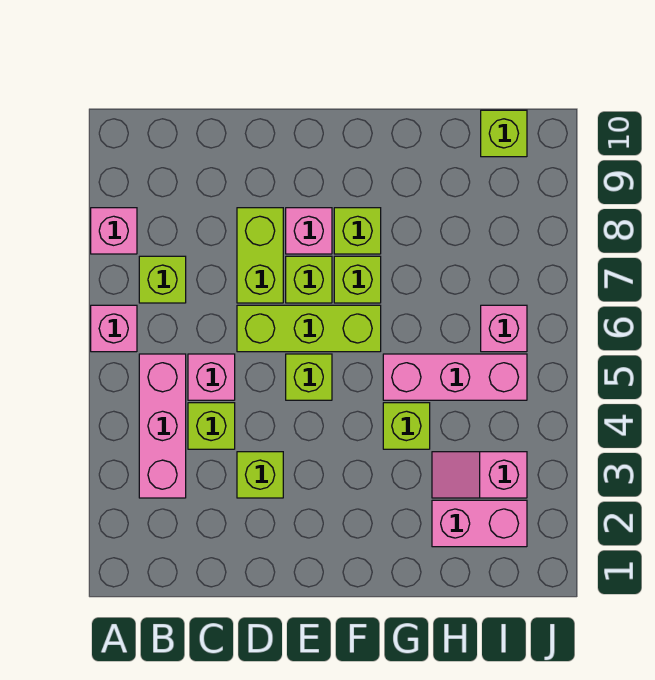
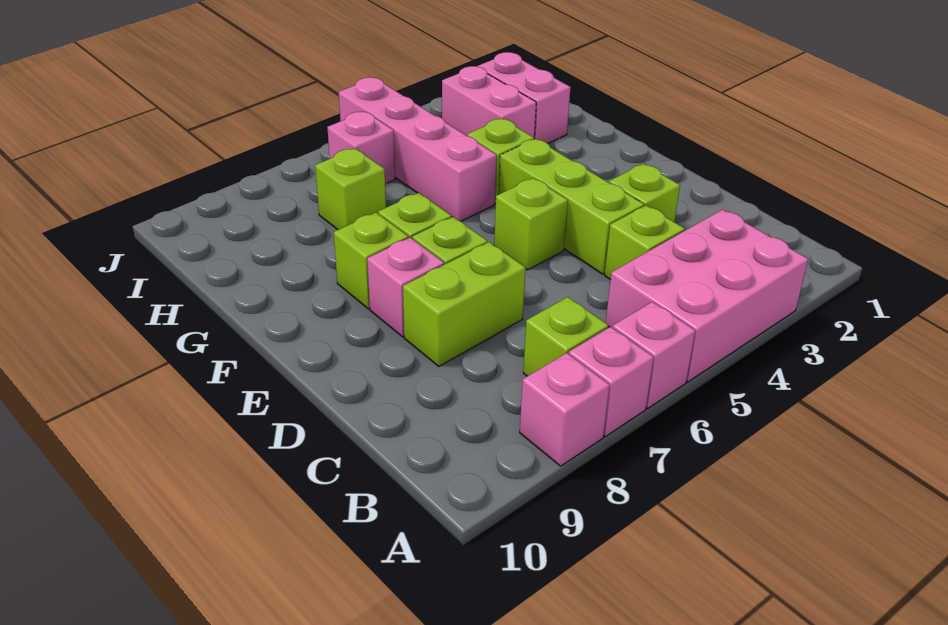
pink brick B3:B5 level 1 -> pink brick A3:B5 level 1
pink brick C5 level 1 -> pink brick A7 level 1
lime brick D6:F6 level 1 -> lime brick D4:F4 level 1
pink brick G5:I5 level 1 -> pink brick G5:J5 level 1
pink slope H3:I3 level 1 top I -> pink brick H3:I3 level 1
lime brick I10 level 1 -> lime brick H7 level 1

